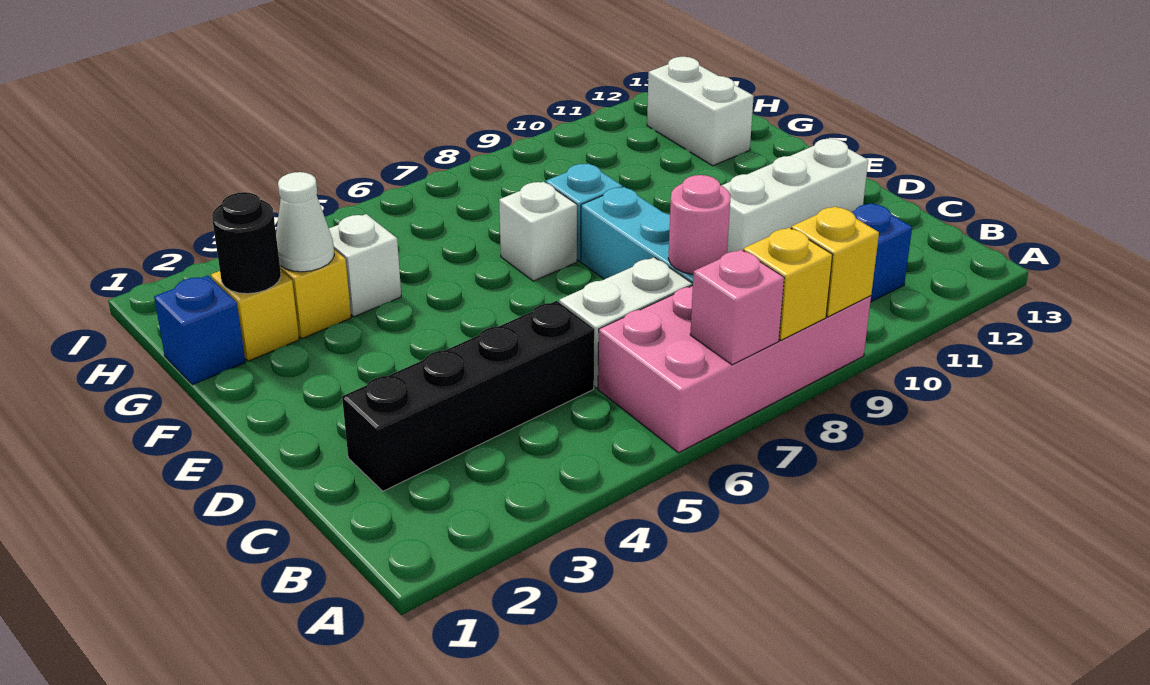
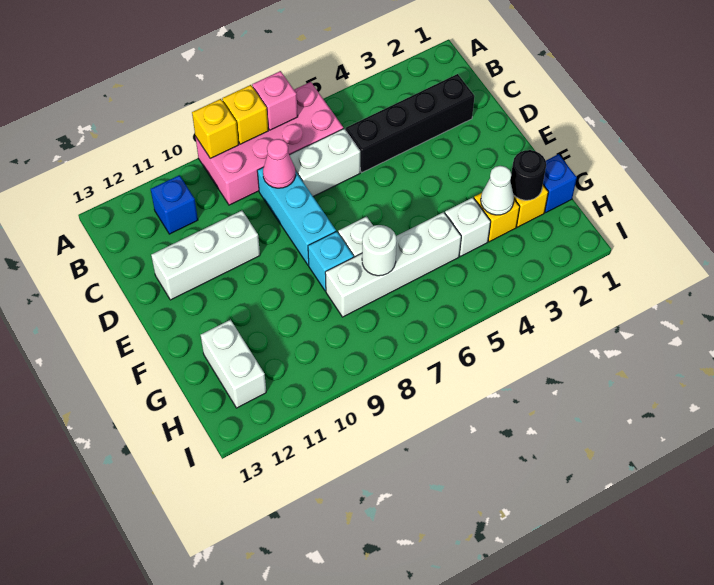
pink round brick C8 level 2 -> pink cone C8 level 2
none -> white brick G5:G8 level 1
none -> white round brick G7 level 2

